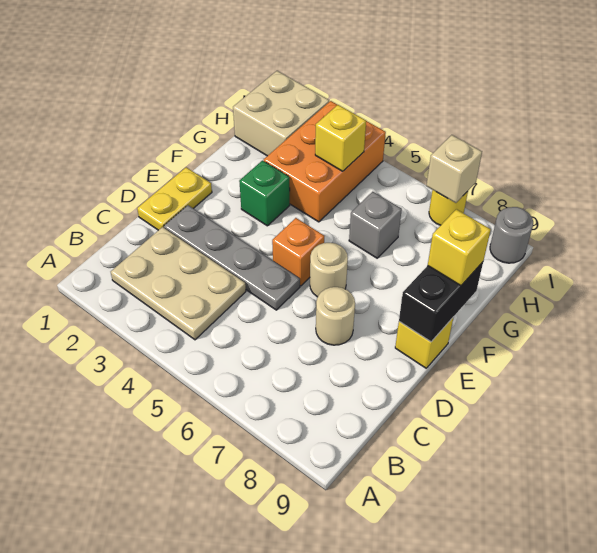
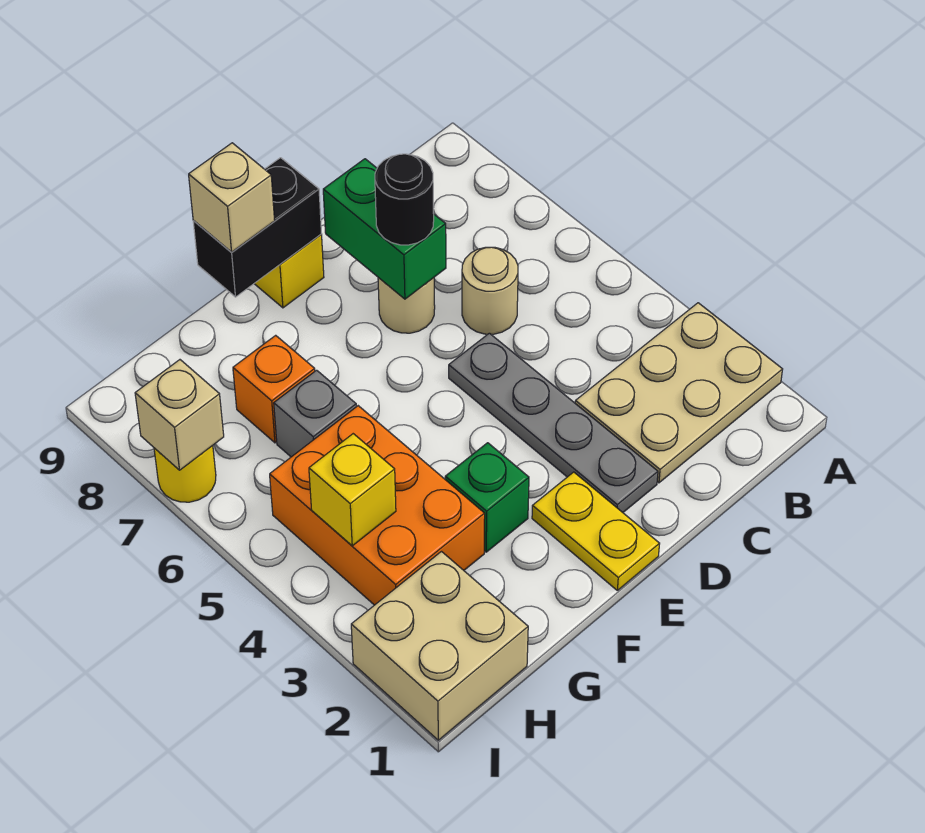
tan plate B2:C4 level 1 -> tan plate A2:C3 level 1
yellow plate D1:E1 level 1 -> yellow plate E1:E2 level 1
none -> green brick D7:D8 level 2
none -> black round brick D7 level 3
orange brick E5 level 1 -> orange brick G7 level 1
tan round brick E6 level 1 -> tan round brick C6 level 1
yellow brick F9 level 3 -> tan brick F9 level 3
orange brick G3:I4 level 1 -> orange brick G3:H5 level 1
grey round brick I9 level 1 -> none

